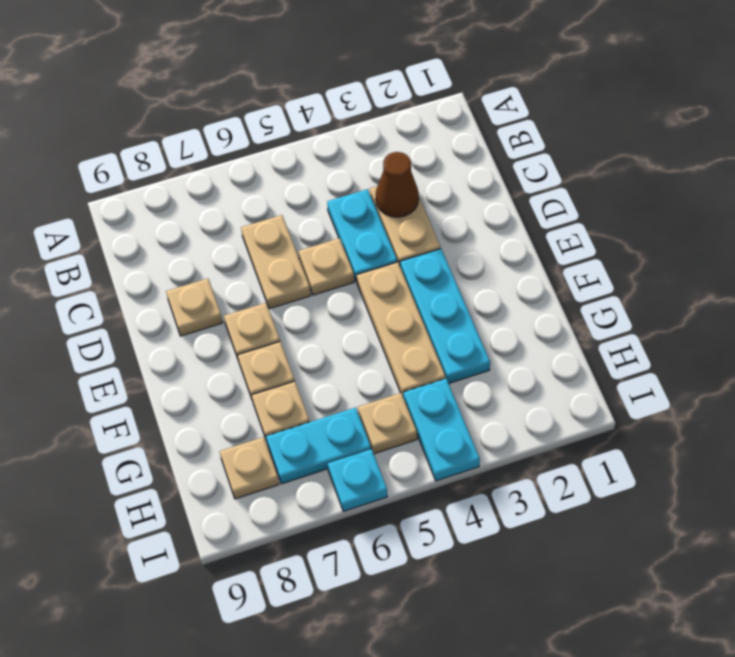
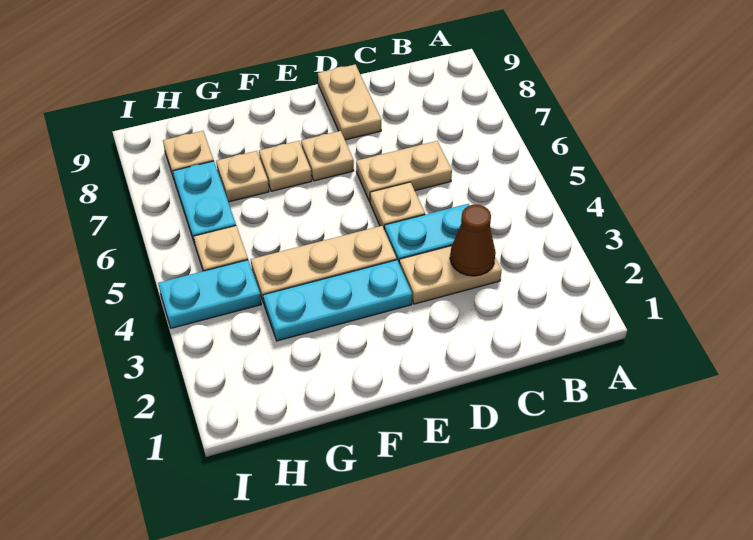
tan plate D8 level 1 -> tan plate D8:D9 level 1
cyan plate I6 level 1 -> none

